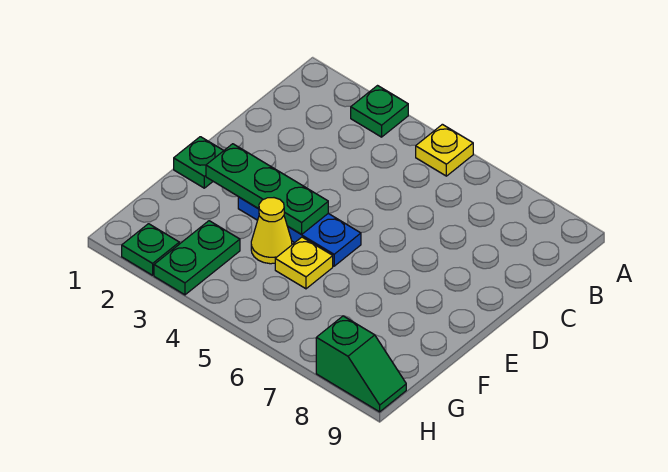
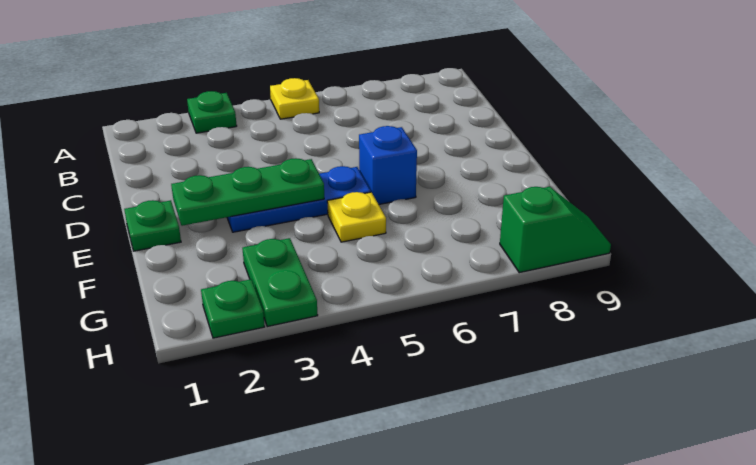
none -> blue brick E6 level 1
yellow cone F4 level 1 -> none

